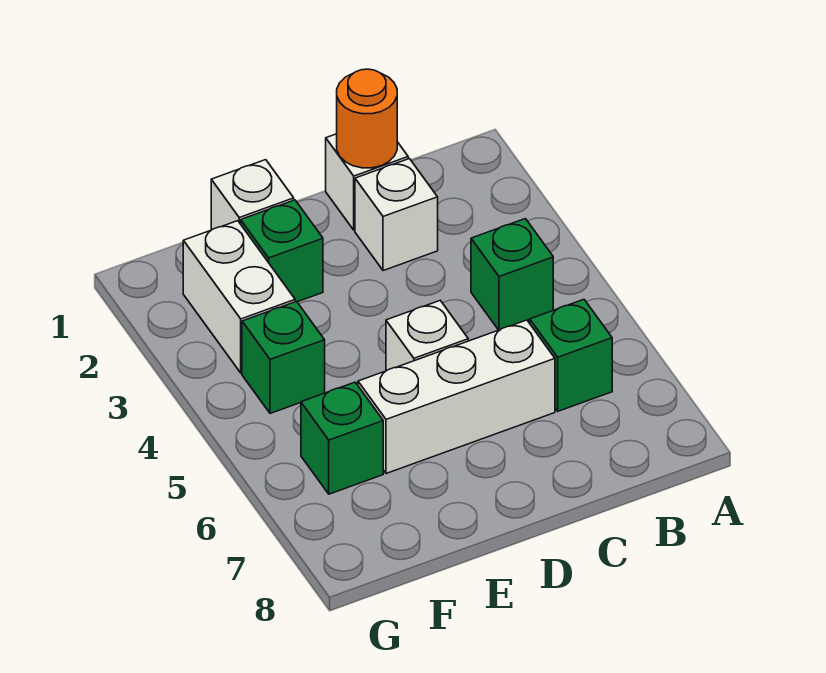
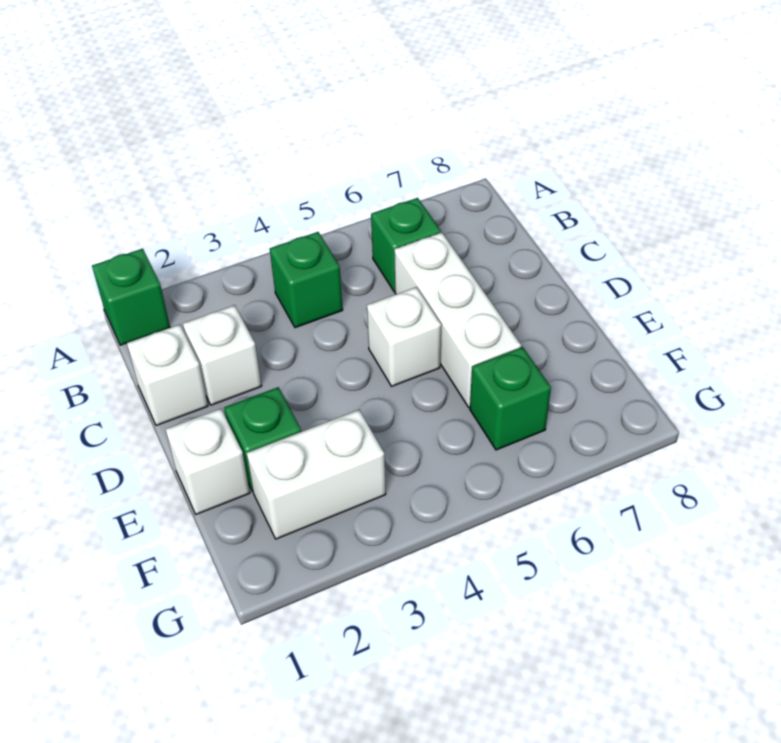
orange round brick C1 level 2 -> none
green brick F4 level 1 -> green brick A1 level 1

